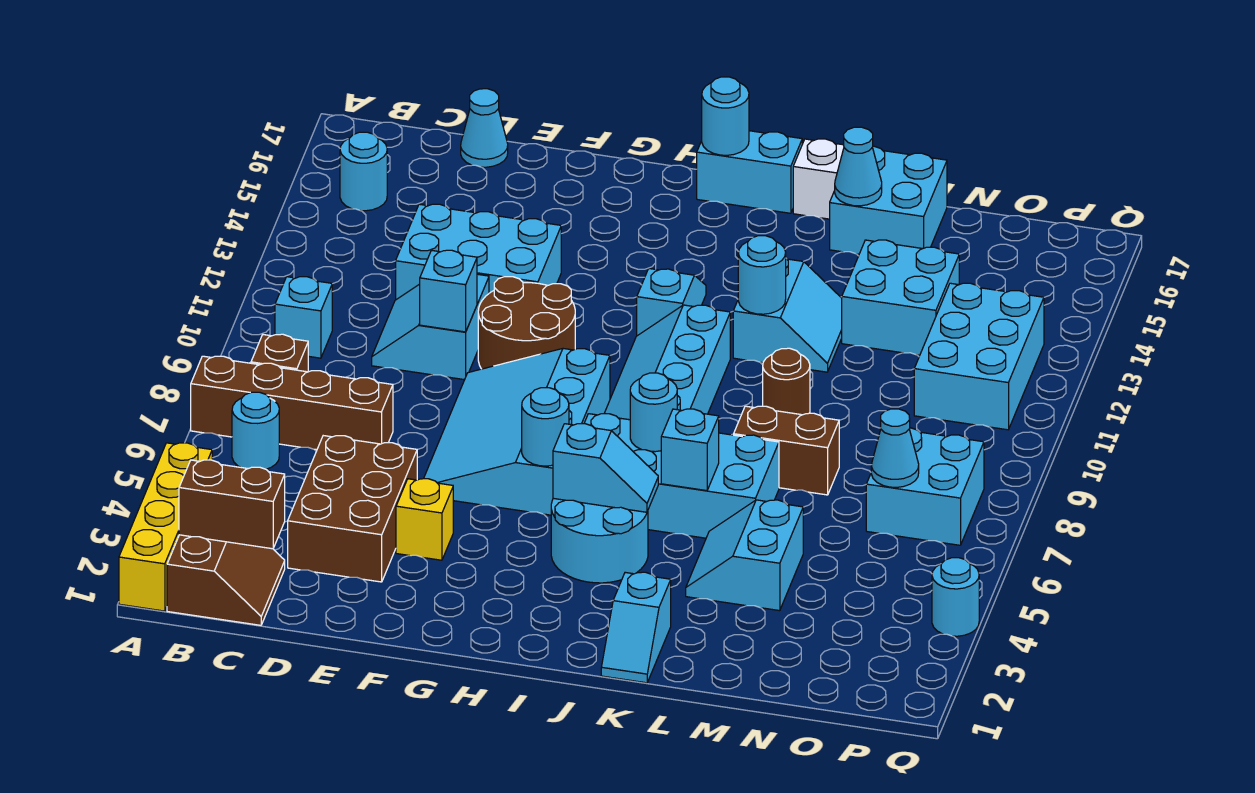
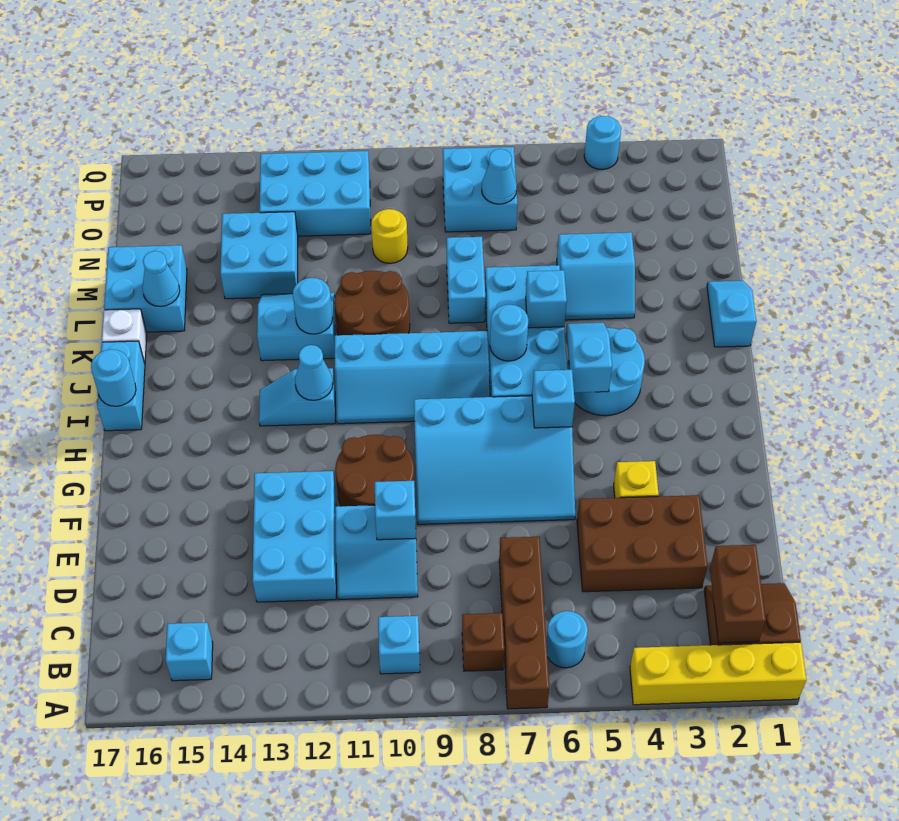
cyan round brick B15 level 1 -> cyan brick B15 level 1
cyan cone D17 level 1 -> cyan cone I12 level 2
cyan round brick H6 level 2 -> cyan brick H6 level 2
cyan slope K1:K2 level 1 top 2 -> cyan slope K1:L1 level 1 top K
brown brick L8:M8 level 1 -> cyan brick L8:M8 level 1
brown round brick L10 level 1 -> brown round brick K10:L11 level 1
none -> yellow round brick N10 level 1

